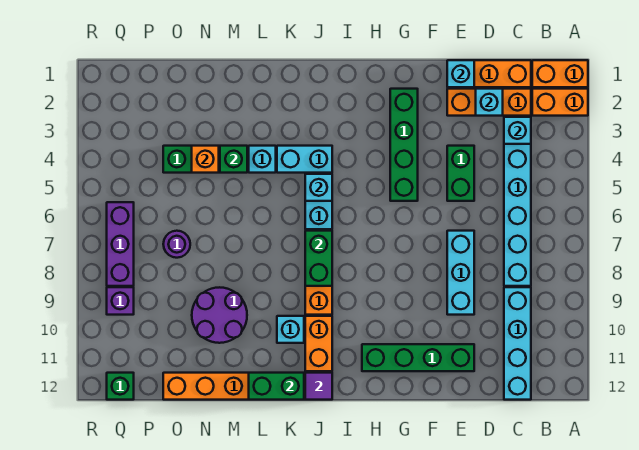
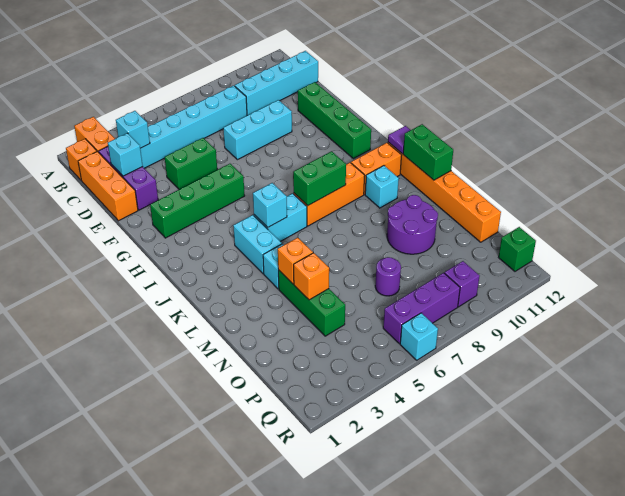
orange brick A1:B1 level 1 -> orange brick B1 level 1
orange brick C2:E2 level 1 -> purple brick C2:E2 level 1
cyan brick E1 level 2 -> cyan brick R6 level 1
green brick M4 level 2 -> orange brick M4 level 2

